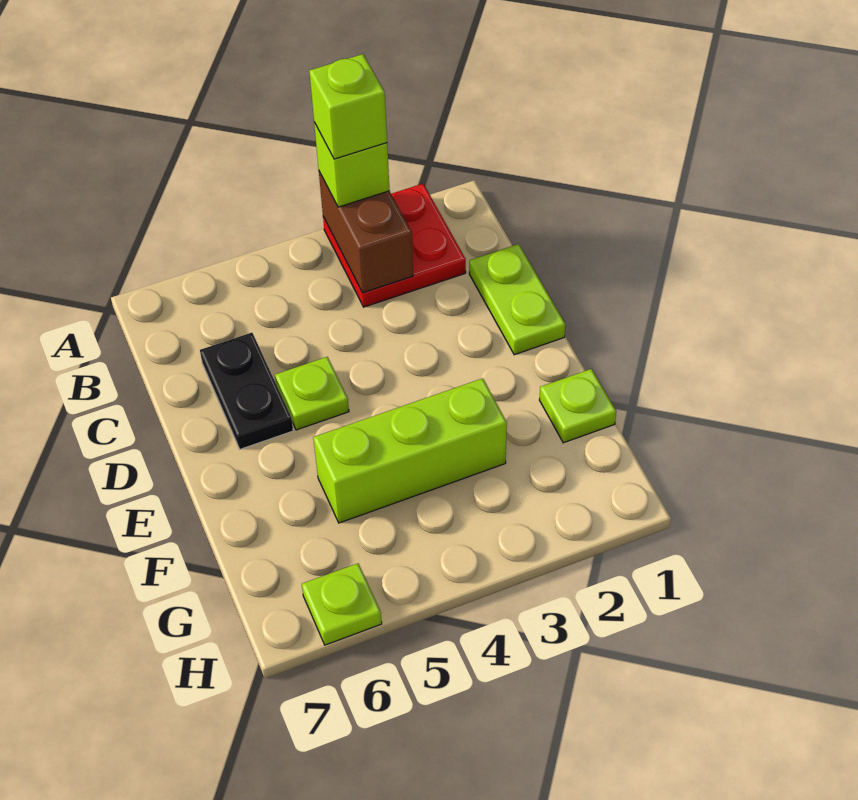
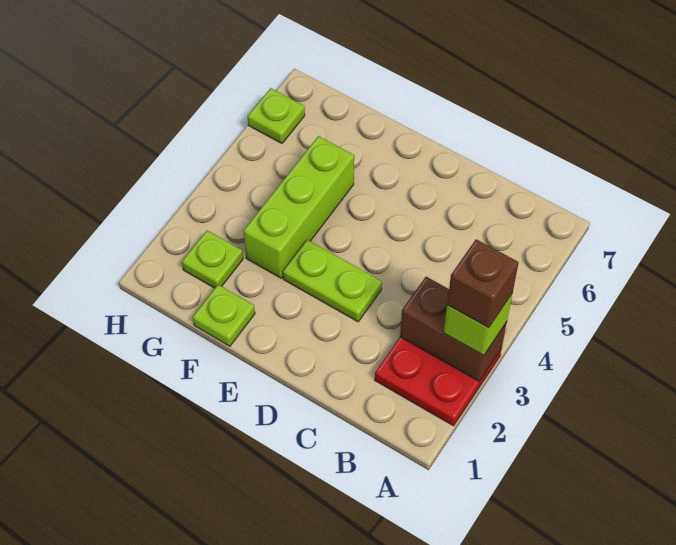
lime brick A3 level 4 -> brown brick A3 level 4
lime plate C1:D1 level 1 -> lime plate D3:E3 level 1
black plate C6:D6 level 1 -> none
lime plate D5 level 1 -> lime plate G2 level 1

